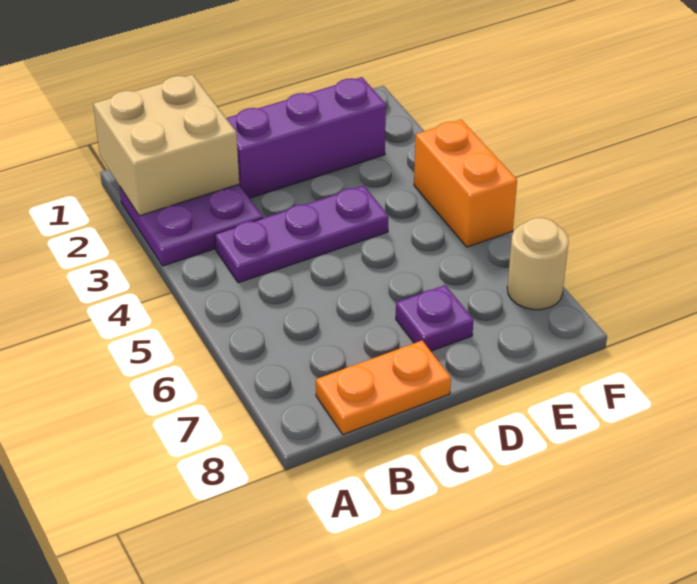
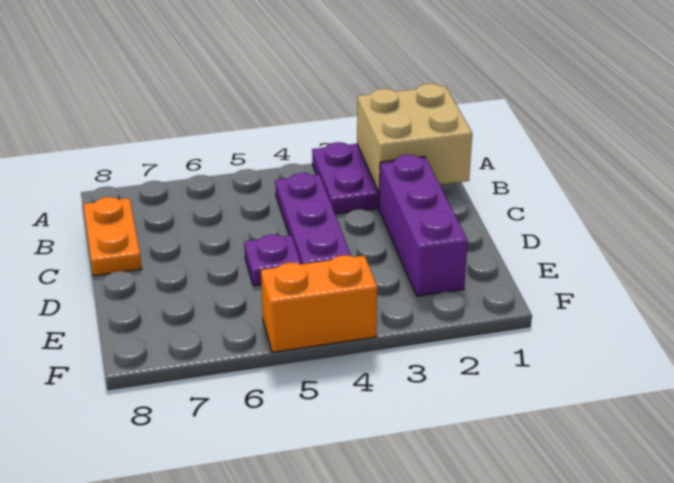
purple plate D7 level 1 -> purple plate D5 level 1
tan round brick F7 level 1 -> none

